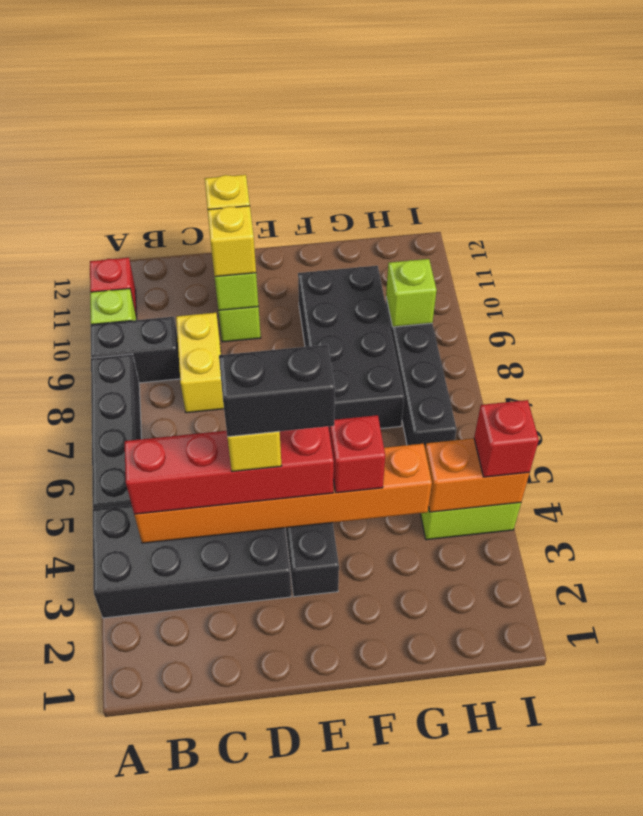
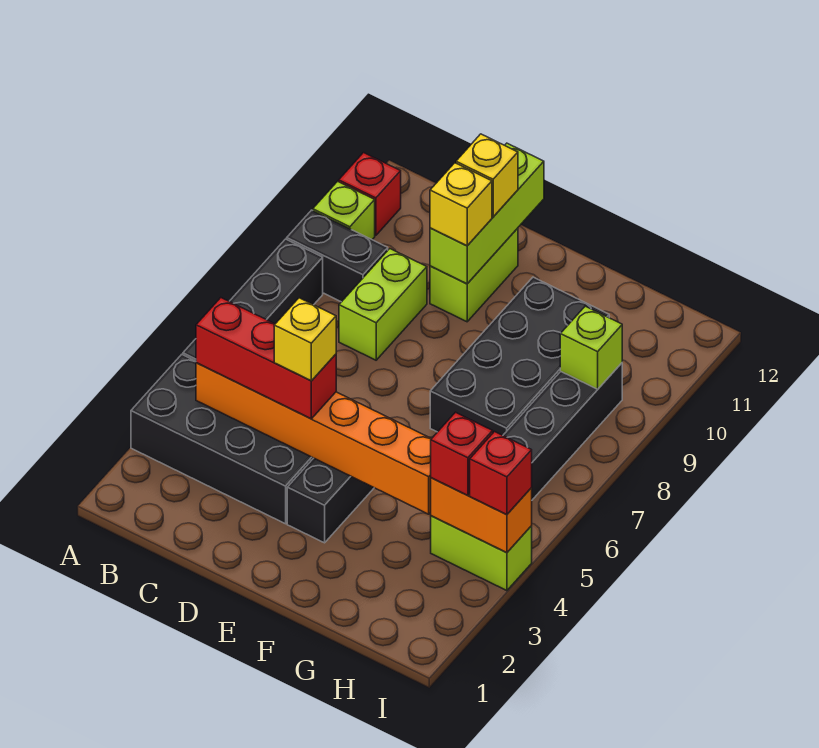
red brick B4:E4 level 3 -> red brick B4:D4 level 3
yellow brick C8:C9 level 1 -> lime brick C8:C9 level 1
black brick D4:E4 level 5 -> none
red brick F4 level 3 -> red brick H4 level 3

